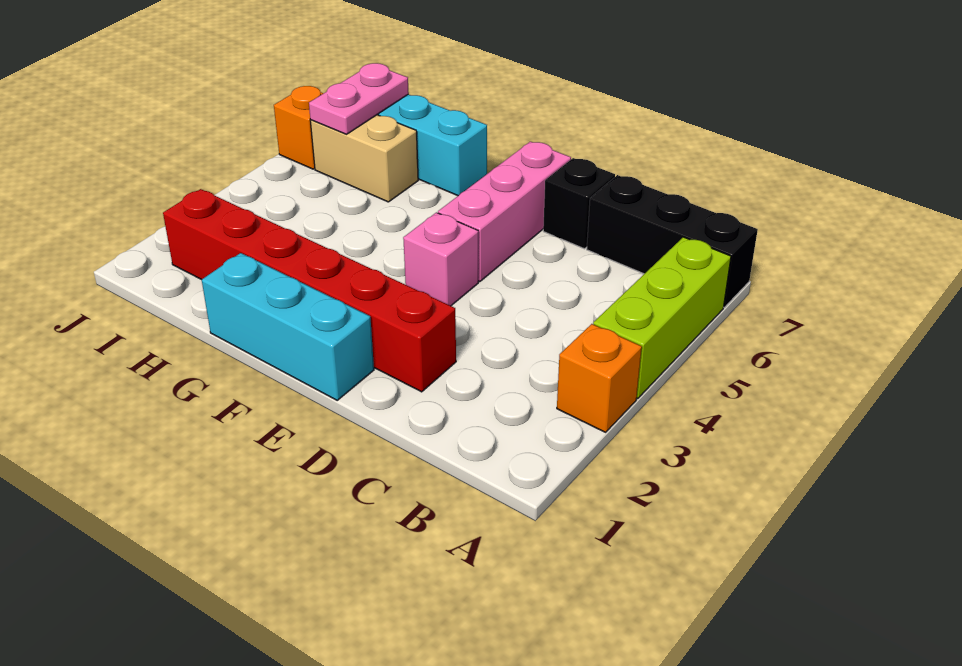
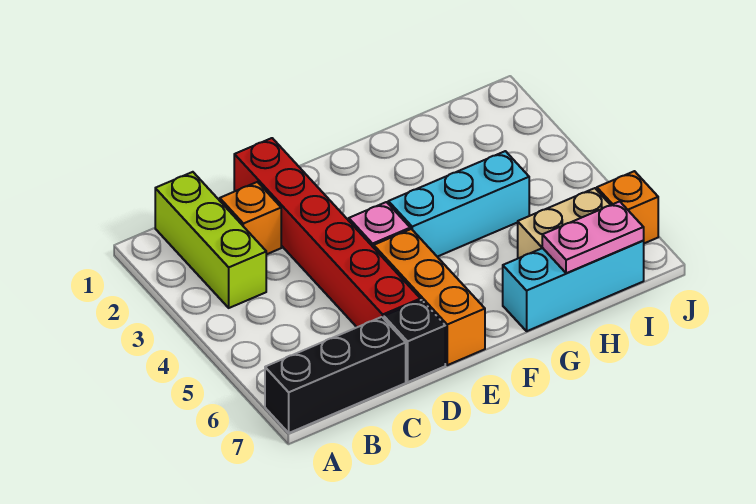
orange brick A3 level 1 -> orange brick C2 level 1
lime brick A4:A6 level 1 -> lime brick B1:B3 level 1
red brick D2:I2 level 1 -> red brick D1:D6 level 1
cyan brick E1:G1 level 1 -> cyan brick F4:H4 level 1
pink brick E5:E7 level 1 -> orange brick E5:E7 level 1
pink plate I6:I7 level 2 -> pink plate H7:I7 level 2

